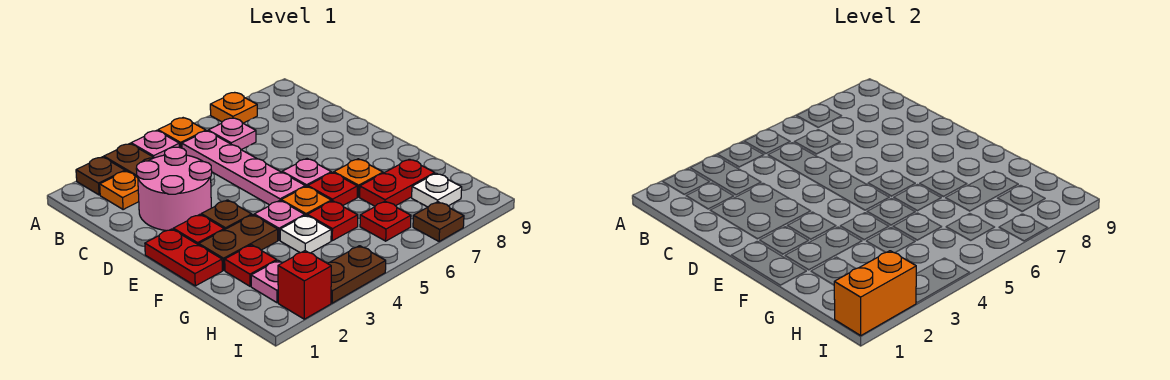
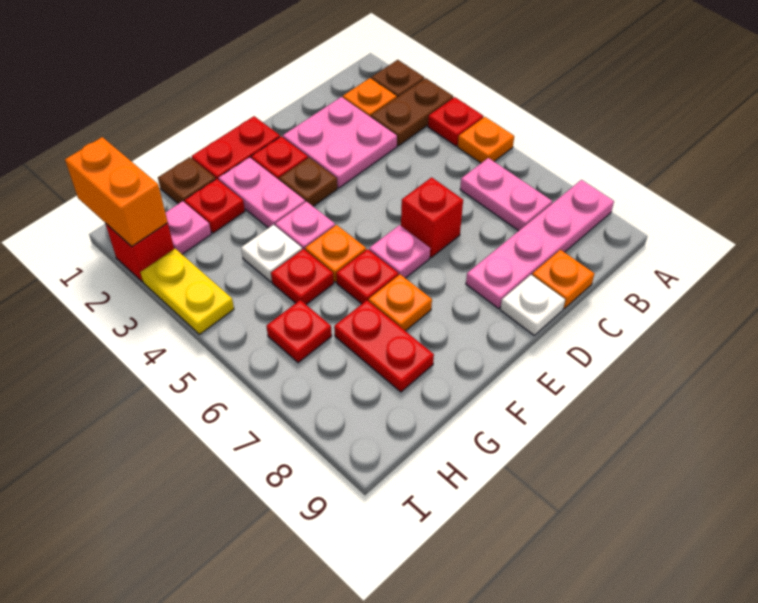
pink plate A4 level 1 -> red plate A4 level 1
orange plate A7 level 1 -> orange plate C9 level 1
pink plate B5:E5 level 1 -> pink plate A8:D8 level 1
pink plate B6 level 1 -> pink plate B6:B7 level 1
pink round brick C2:D3 level 1 -> pink plate C2:D3 level 1
none -> red brick D6 level 1
brown plate F2:F3 level 1 -> pink plate F2:F3 level 1
white plate H8 level 1 -> white plate D9 level 1
brown plate I3:I4 level 1 -> yellow plate I3:I4 level 1
brown plate I7 level 1 -> brown plate G1 level 1

